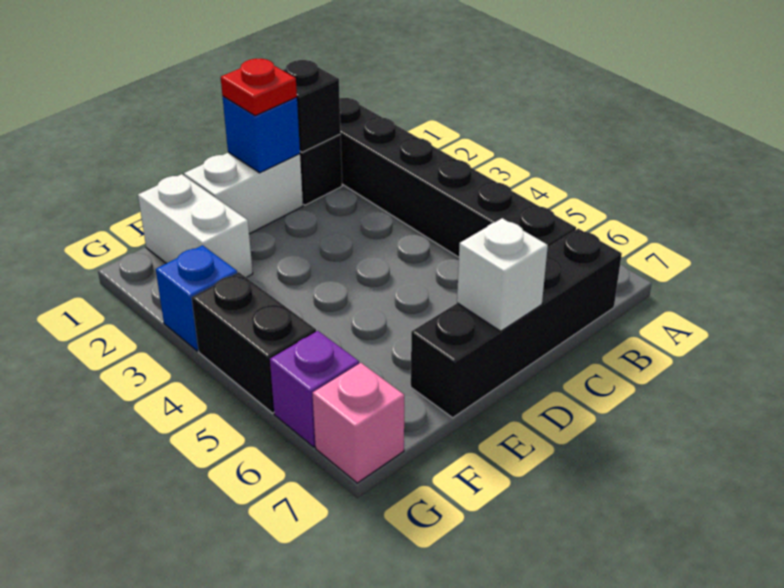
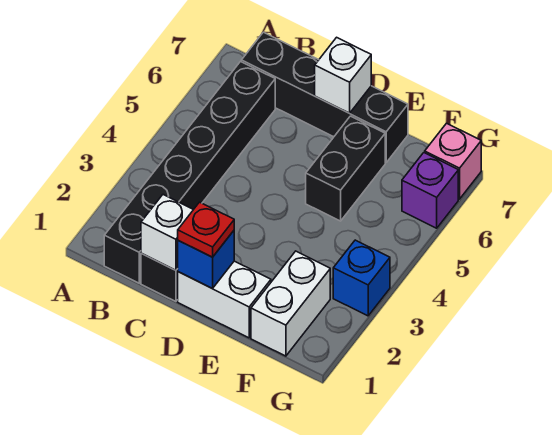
black brick C1 level 2 -> white brick C1 level 2
black brick G4:G5 level 1 -> black brick E5:E6 level 1

